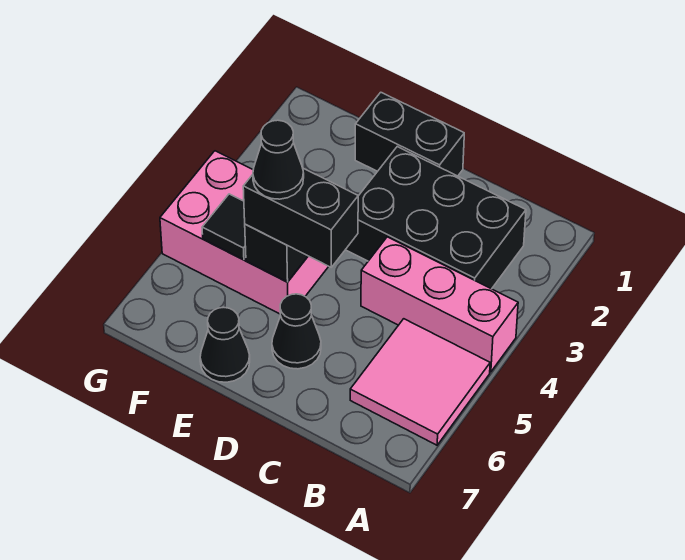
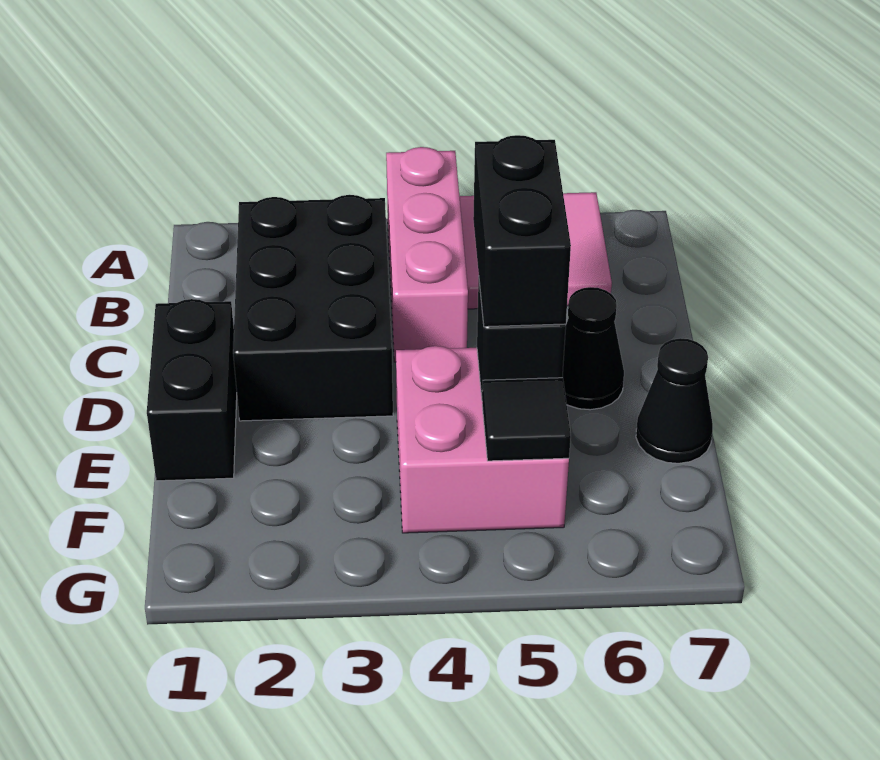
pink brick E4:G5 level 1 -> pink brick E4:F5 level 1
black cone E5 level 4 -> none

